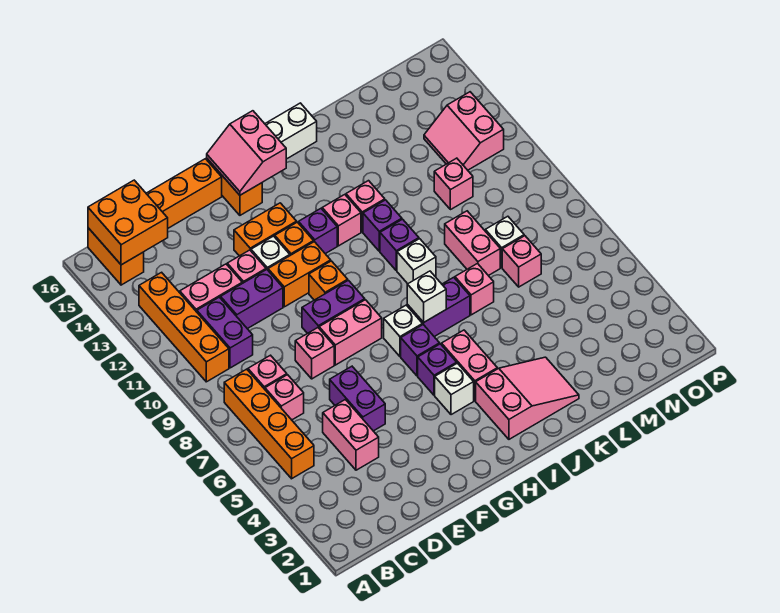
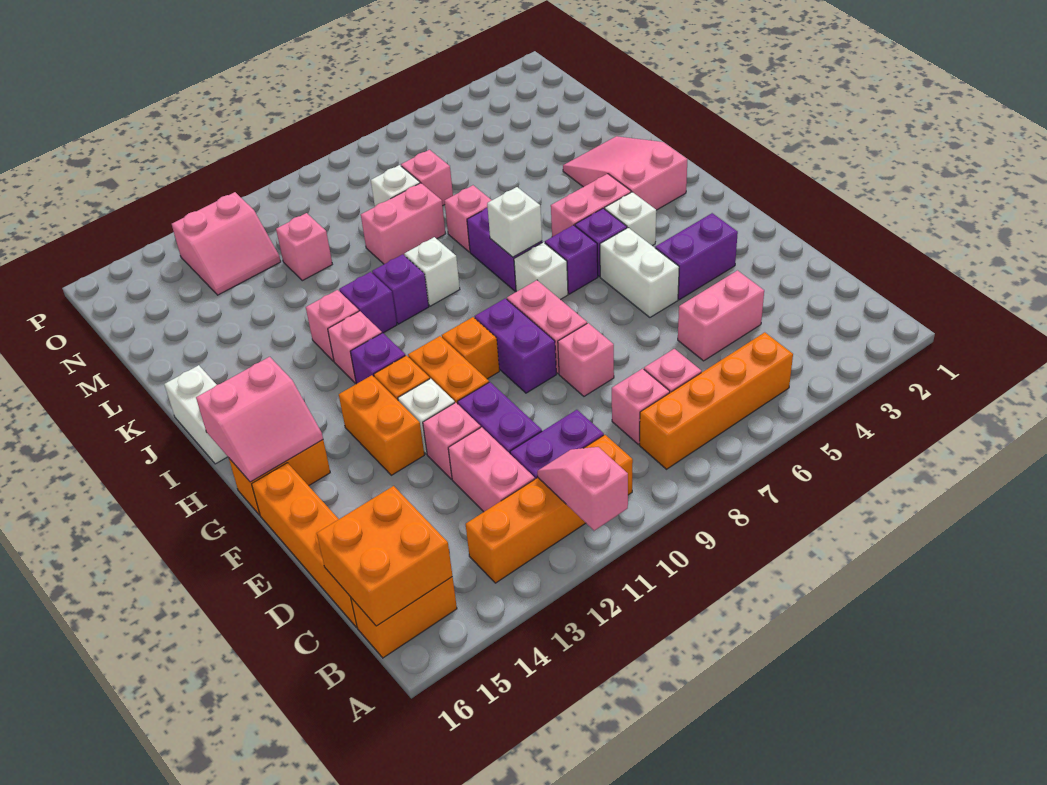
none -> pink slope A11:B11 level 2 top A
purple brick E5:E6 level 1 -> purple brick F3:F4 level 1
none -> white brick F5:G5 level 1

